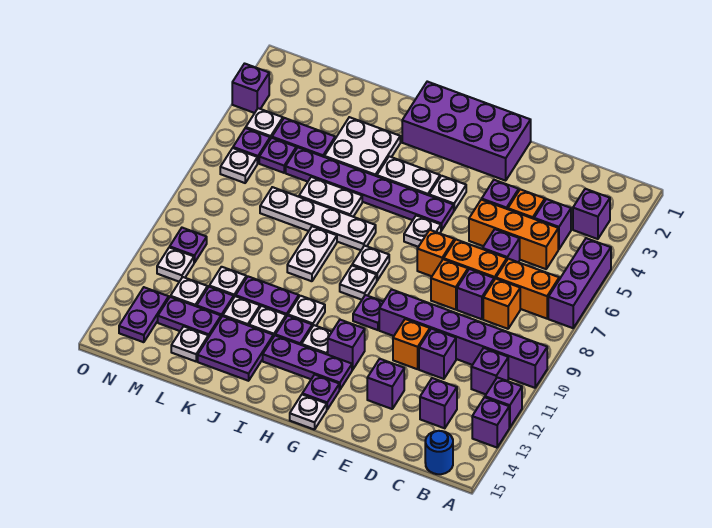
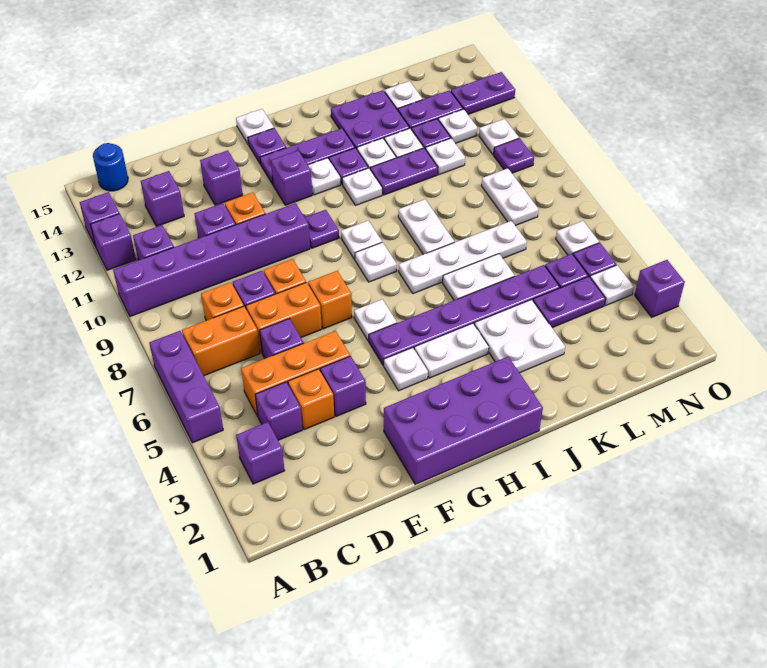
none -> white plate M8:M9 level 1
purple plate N13:N14 level 1 -> purple plate N13:O13 level 1

